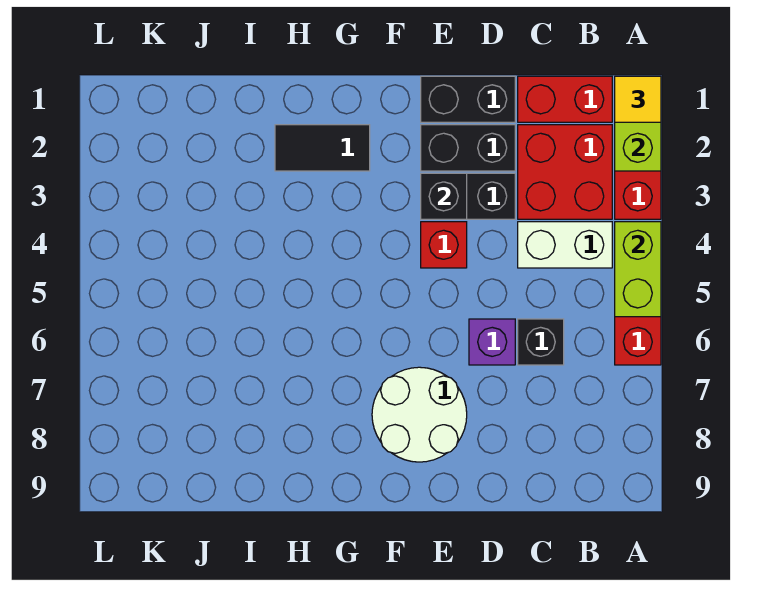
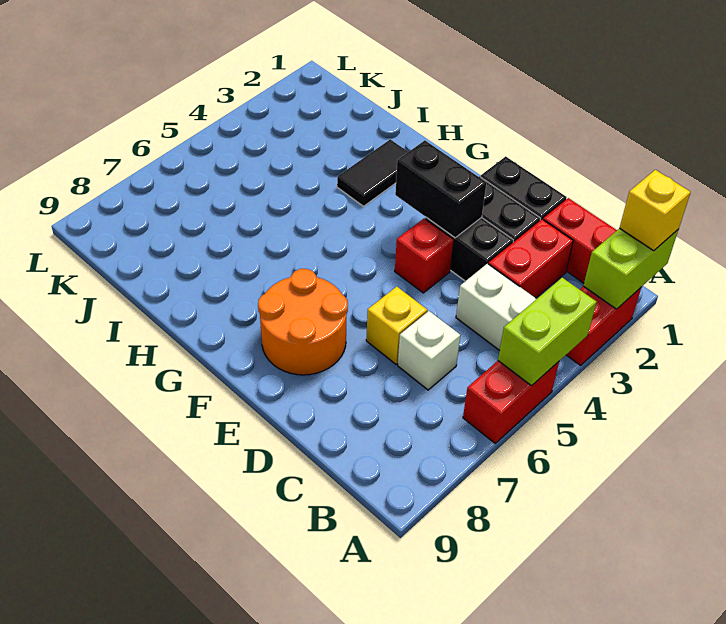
yellow tile A1 level 3 -> yellow brick A1 level 3
red brick B2:C3 level 1 -> red brick C2:C3 level 1
black brick C6 level 1 -> white brick C6 level 1
purple brick D6 level 1 -> yellow brick D6 level 1
black brick E3 level 2 -> black brick E3:F3 level 2
white round brick E7:F8 level 1 -> orange round brick E7:F8 level 1
black tile G2:H2 level 1 -> black tile H2:H3 level 1

